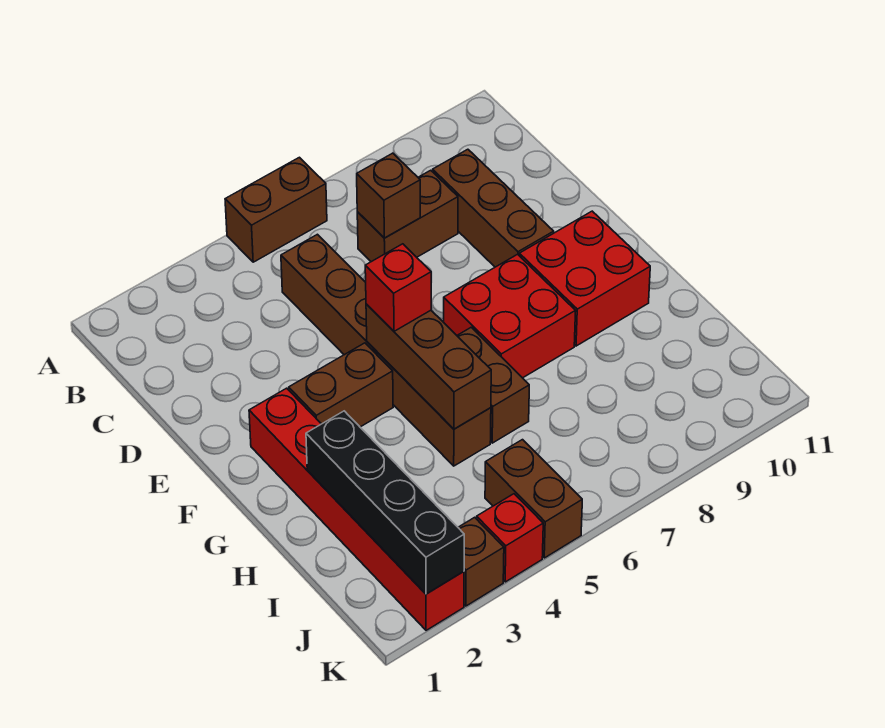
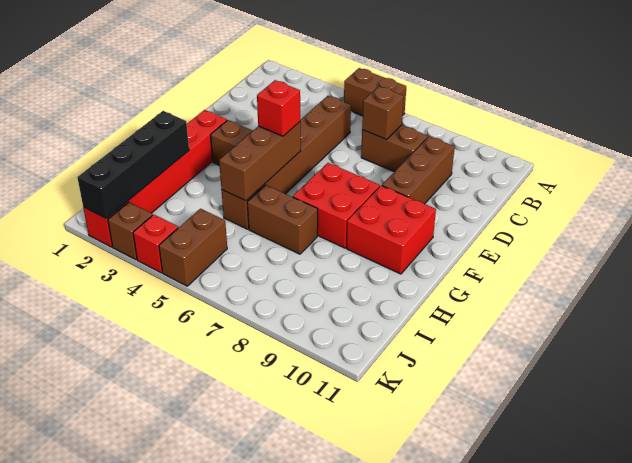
brown brick G6:H6 level 1 -> brown brick H6:H7 level 1

